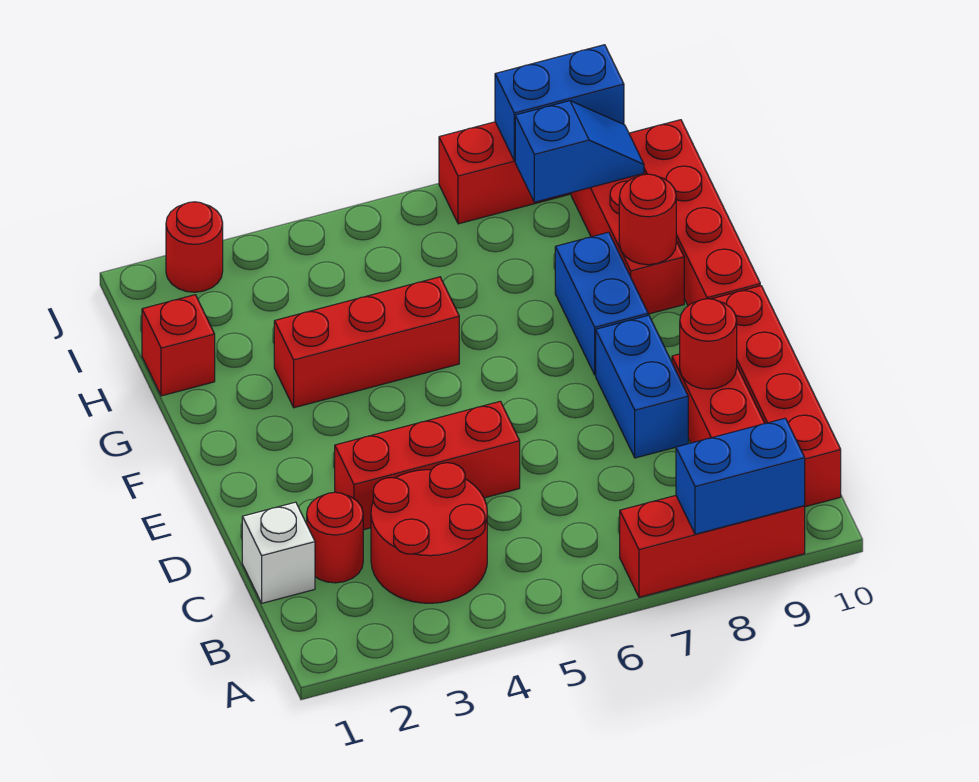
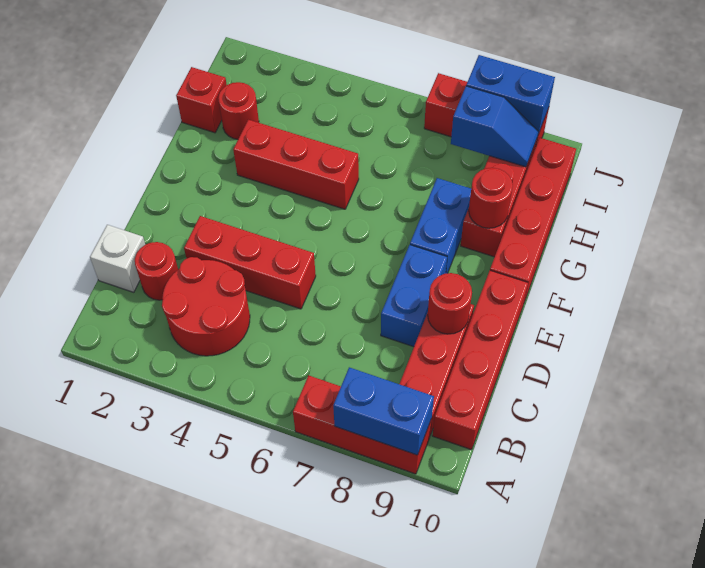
red round brick J2 level 1 -> red round brick H2 level 1

